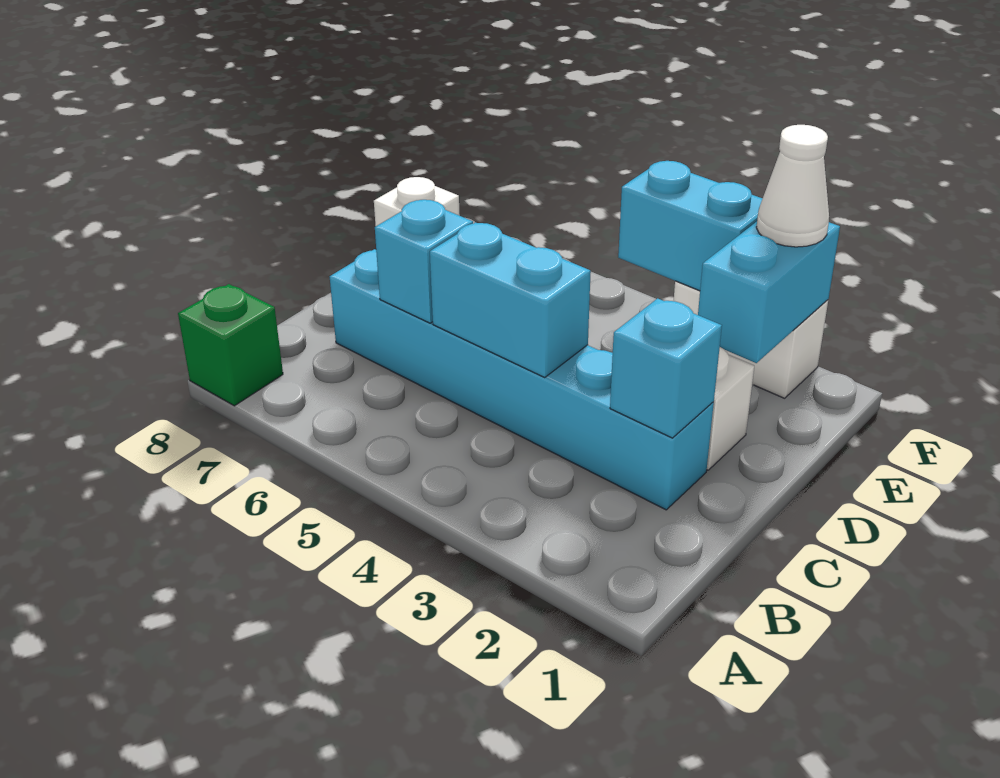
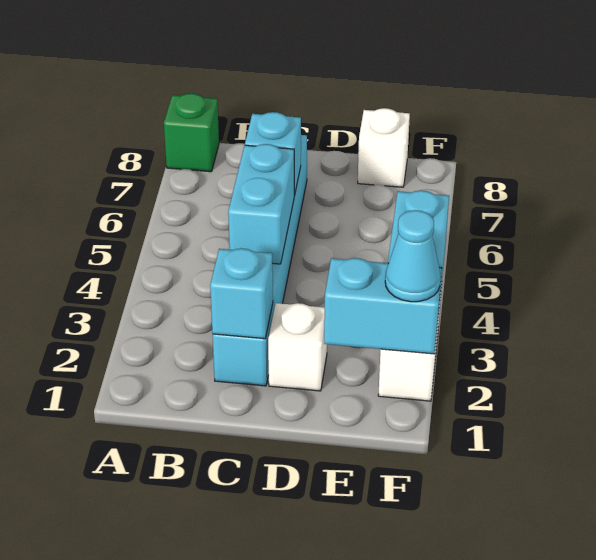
white cone F2 level 3 -> cyan cone F2 level 3

